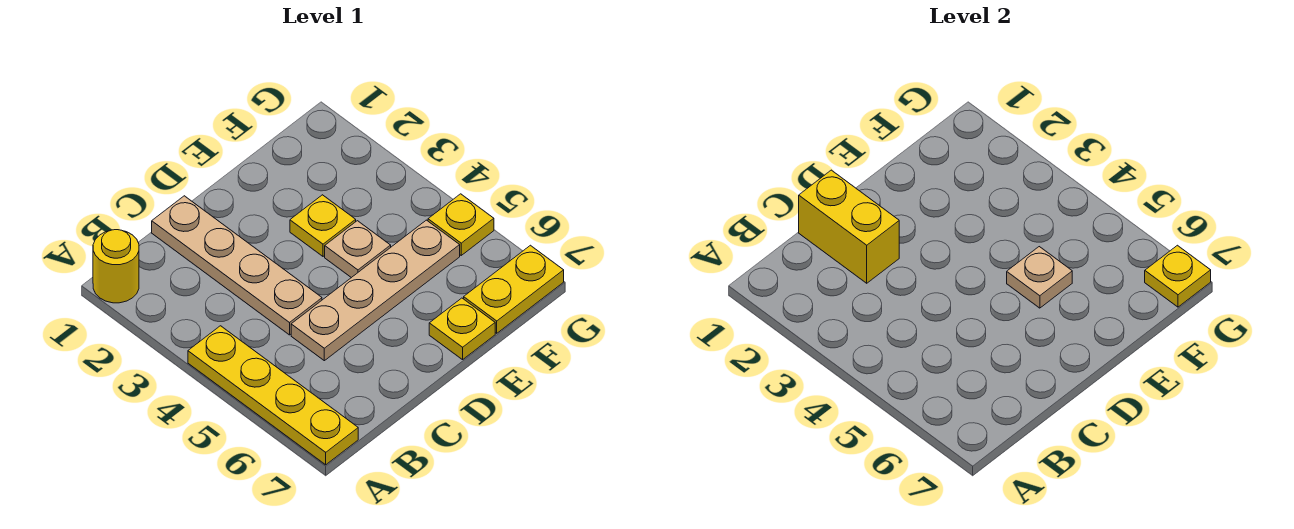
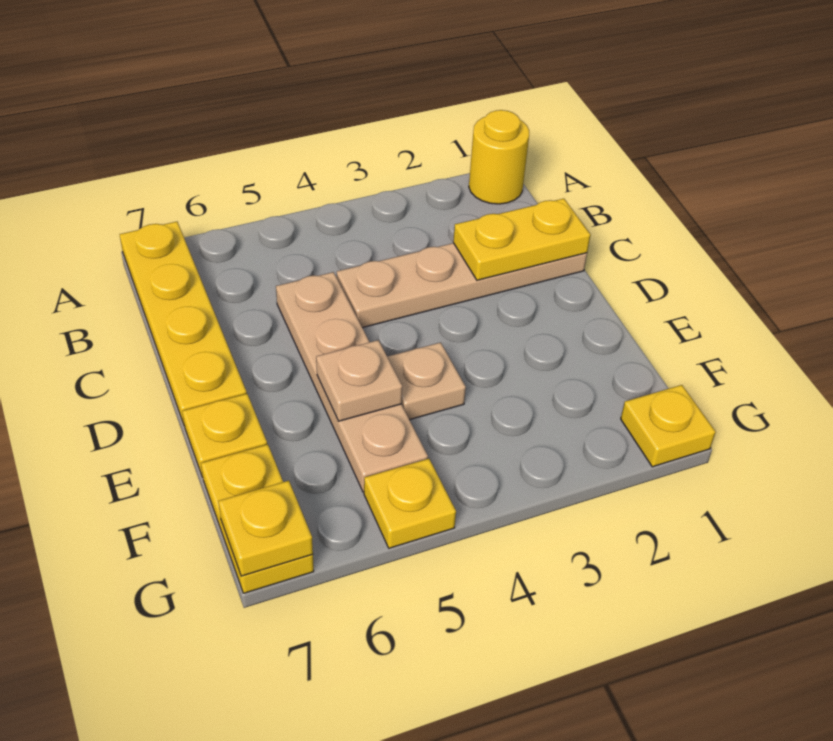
yellow plate A4:A7 level 1 -> yellow plate A7:D7 level 1
yellow brick C1:C2 level 2 -> yellow plate C1:C2 level 2
yellow plate E3 level 1 -> yellow plate G1 level 1

